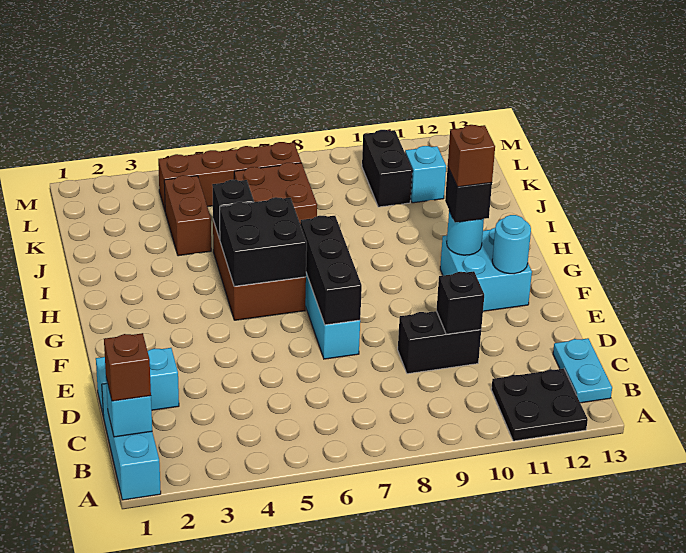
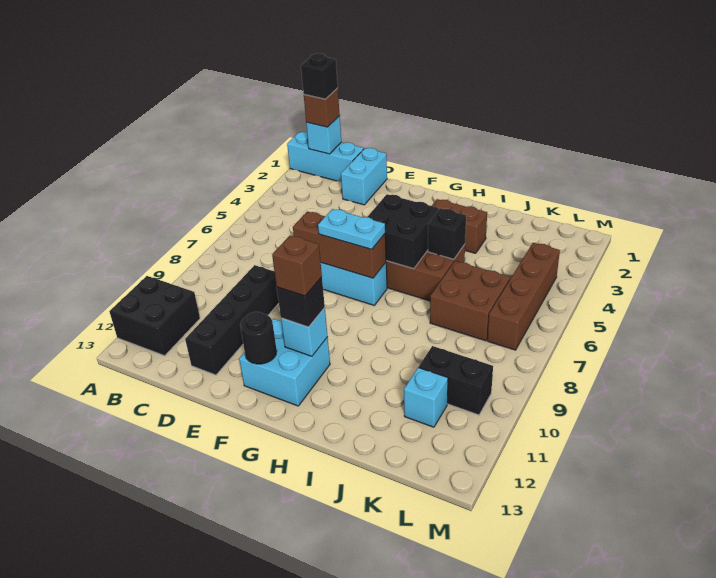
black plate A11:B12 level 1 -> black brick A11:B12 level 1
cyan plate B13:C13 level 1 -> cyan plate F7:G7 level 3
black brick D9:D10 level 1 -> black brick D9:D12 level 1
black brick D10 level 2 -> black brick B1 level 4
black brick E7:G7 level 2 -> brown brick E7:G7 level 2
cyan round brick F12 level 2 -> black round brick F12 level 2
cyan round brick G11 level 2 -> cyan brick G11 level 2
brown brick J4:K4 level 1 -> brown brick H3:I3 level 1

